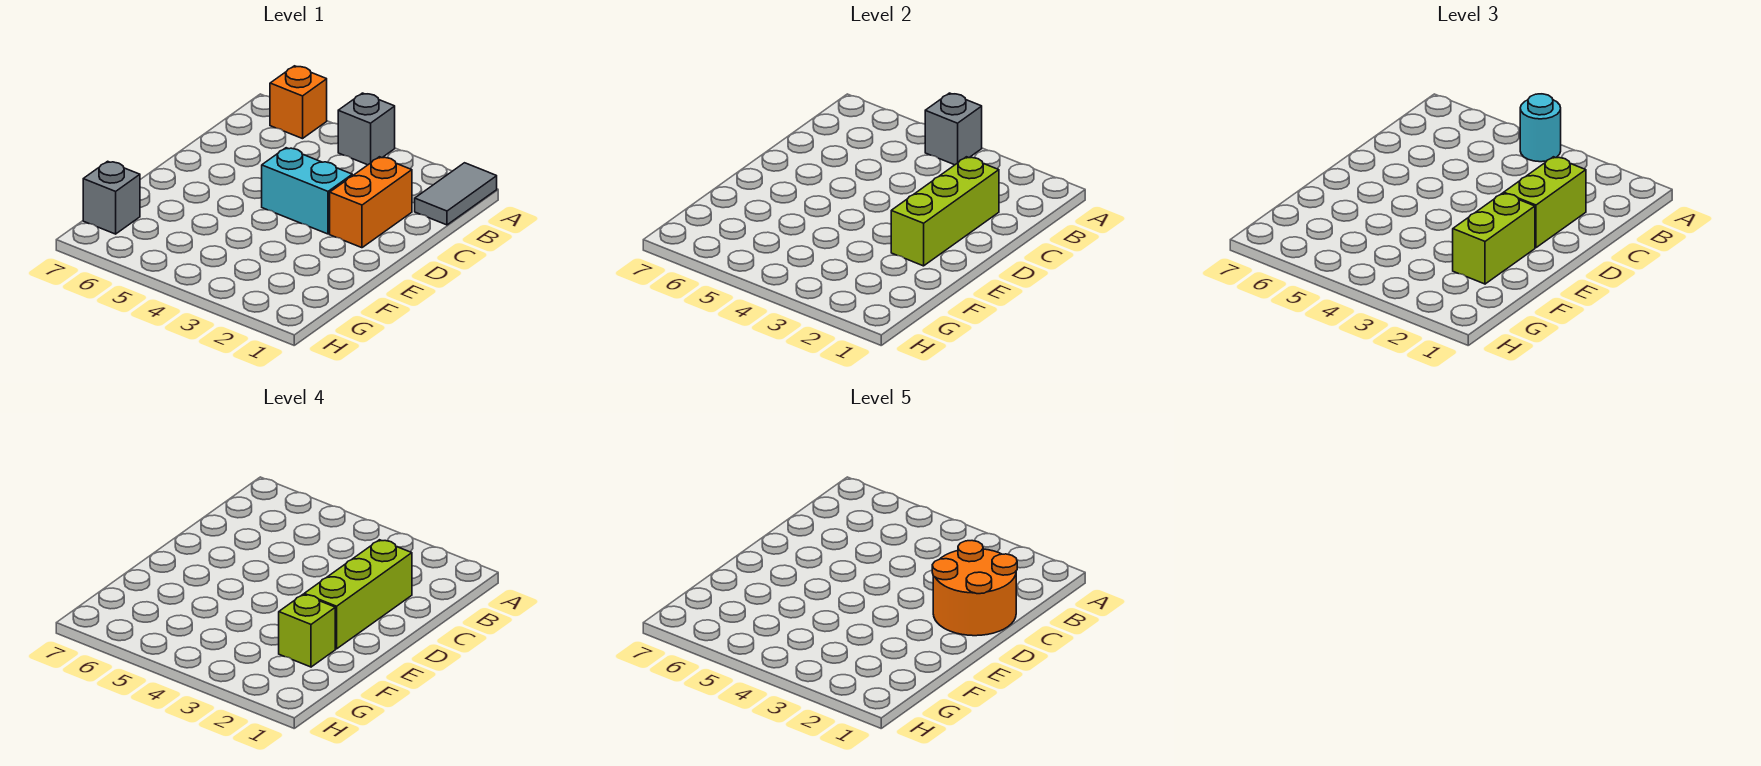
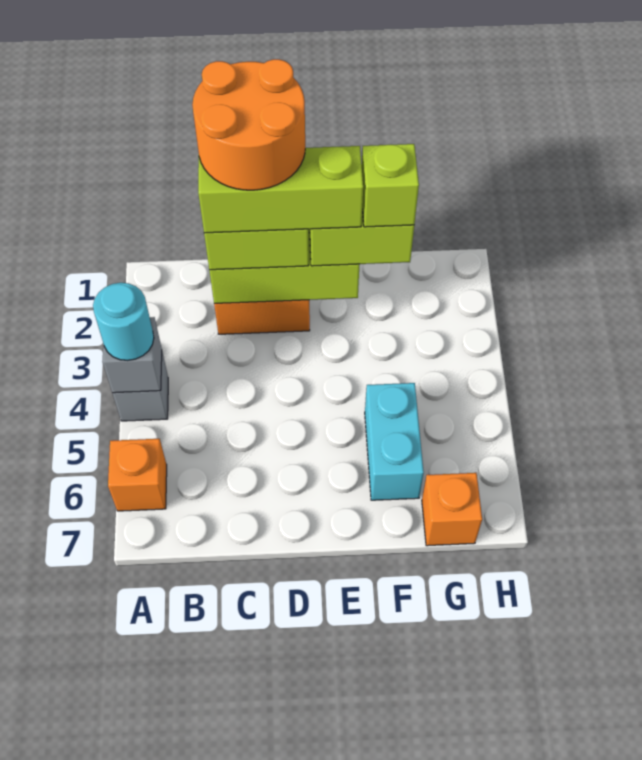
grey tile A1:B1 level 1 -> none
cyan brick D3:D4 level 1 -> cyan brick F5:F6 level 1
grey brick G7 level 1 -> orange brick G7 level 1

